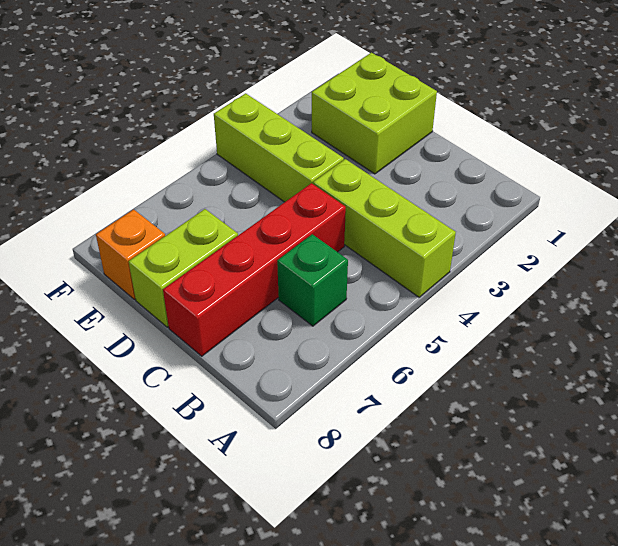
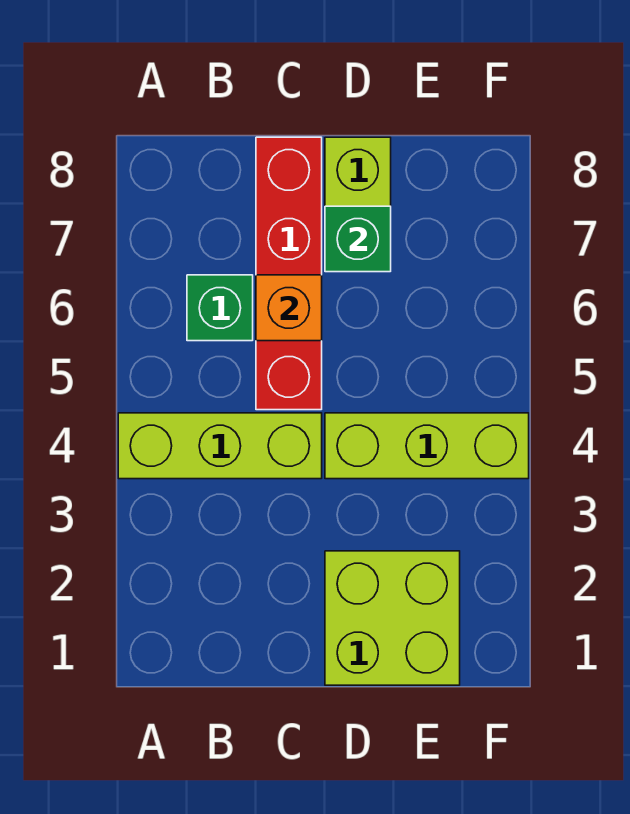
none -> green brick D7 level 2
orange brick E8 level 1 -> orange brick C6 level 2

